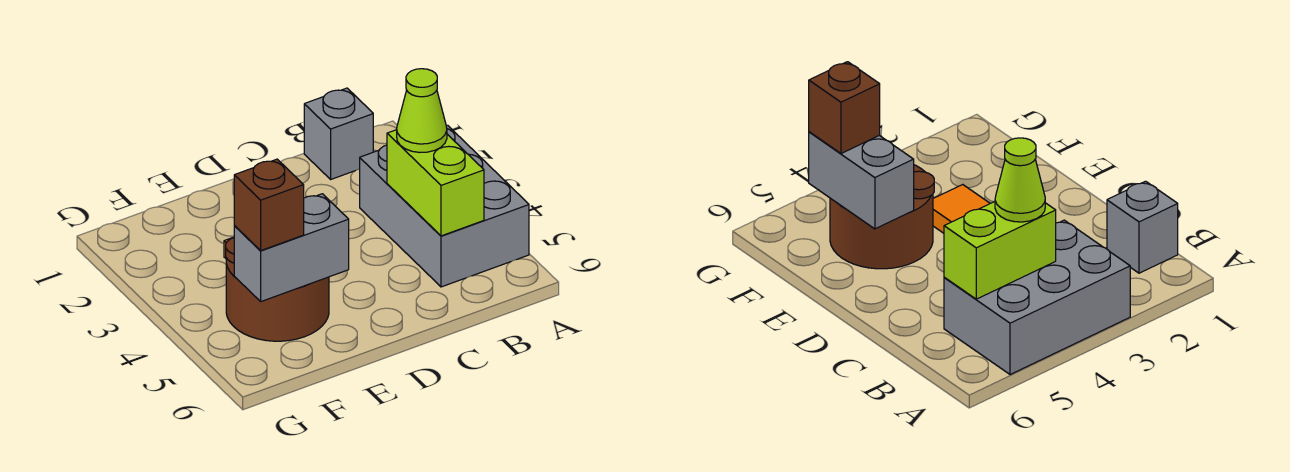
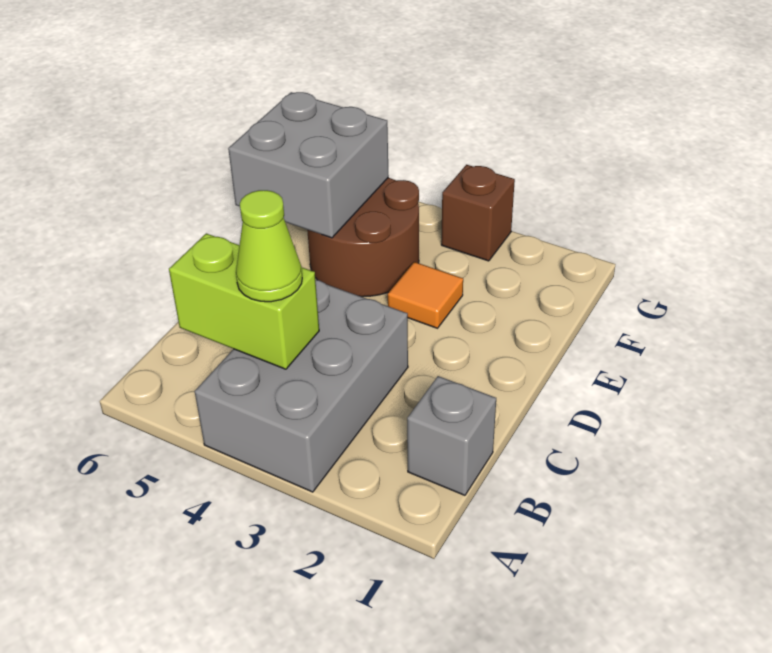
grey brick A3:B5 level 1 -> grey brick A3:C4 level 1
grey brick E5:F5 level 2 -> grey brick E5:F6 level 2
brown brick F5 level 3 -> brown brick G3 level 1

